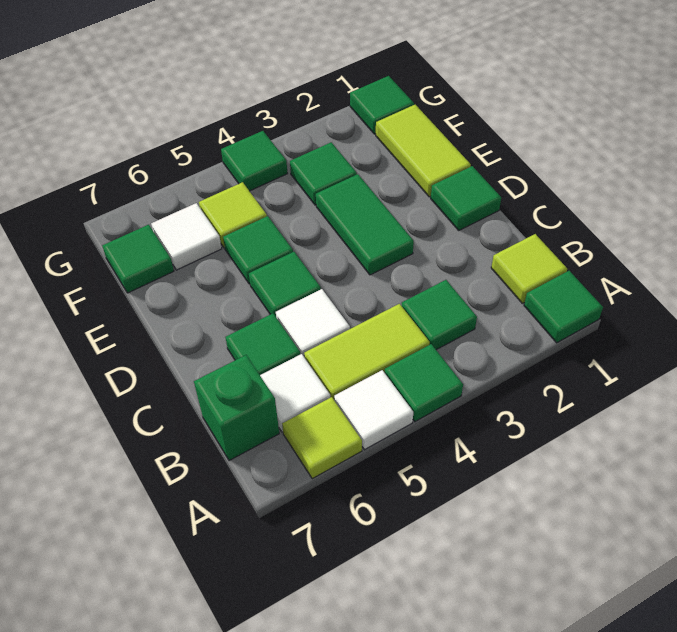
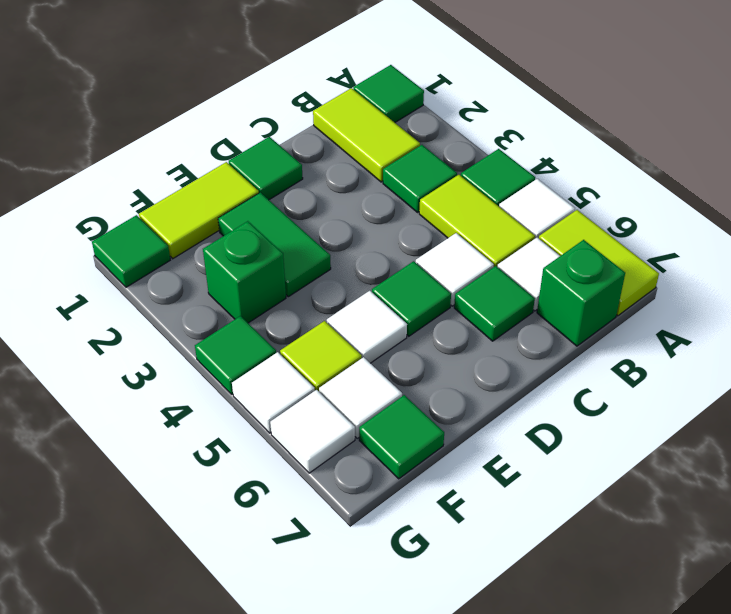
lime tile A6 level 1 -> lime tile A6:A7 level 1
lime tile B1 level 1 -> lime tile B1:B2 level 1
green tile D3:E3 level 1 -> green tile E2:E3 level 1
green tile E5 level 1 -> white tile E5 level 1
green tile F3 level 1 -> green brick F3 level 1
none -> white tile G5 level 1
none -> white tile G6 level 1

